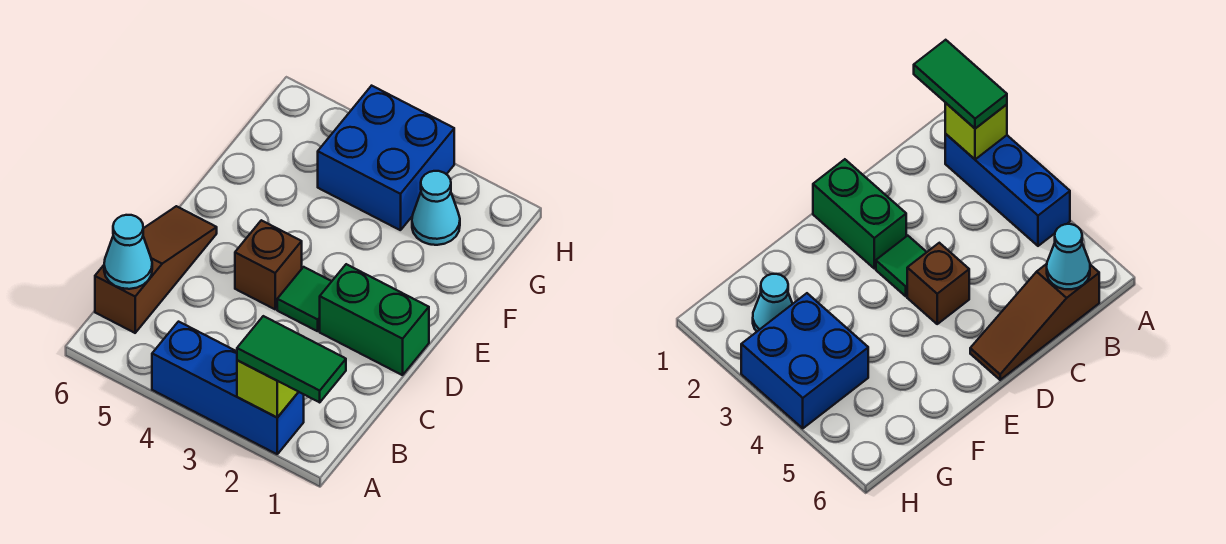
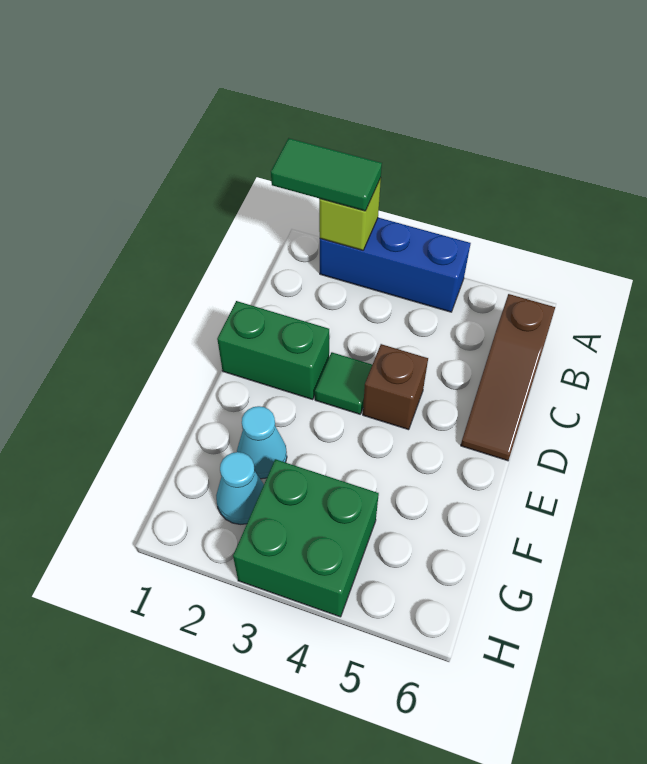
cyan cone B6 level 2 -> cyan cone F2 level 1
blue brick G3:H4 level 1 -> green brick G3:H4 level 1

